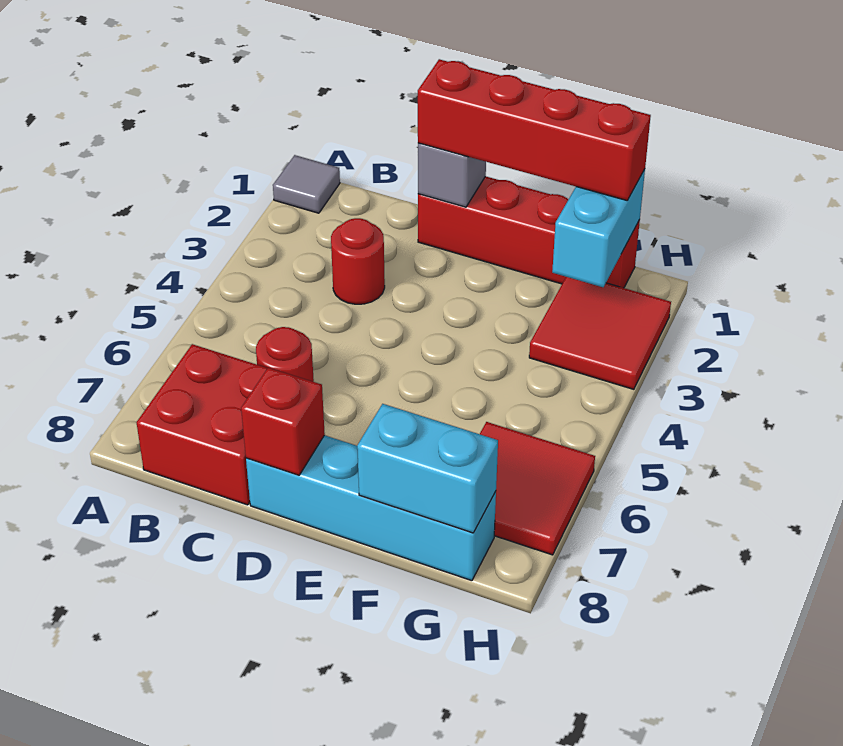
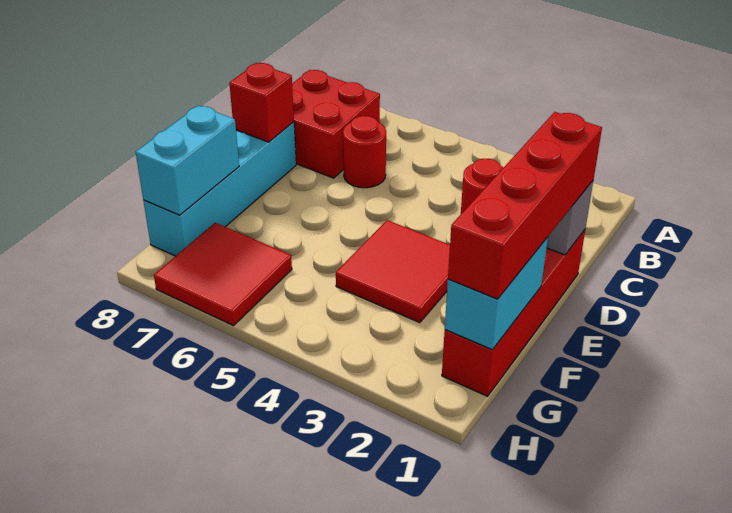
grey tile A1 level 1 -> none
cyan brick G1:G2 level 2 -> cyan brick F1:G1 level 2
red tile G2:H3 level 1 -> red tile E3:F4 level 1

